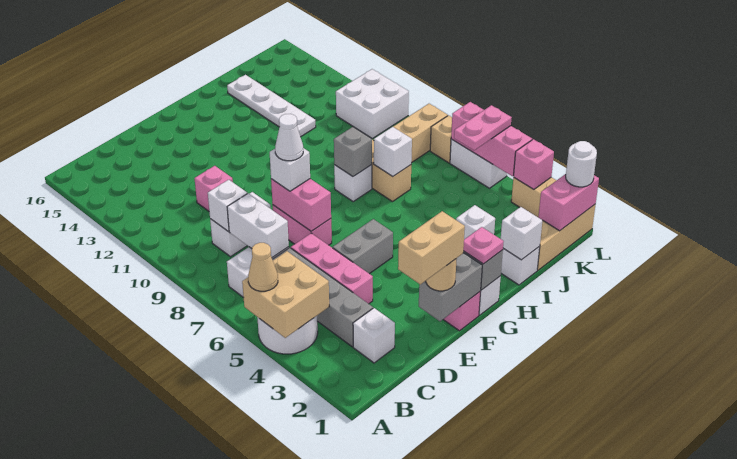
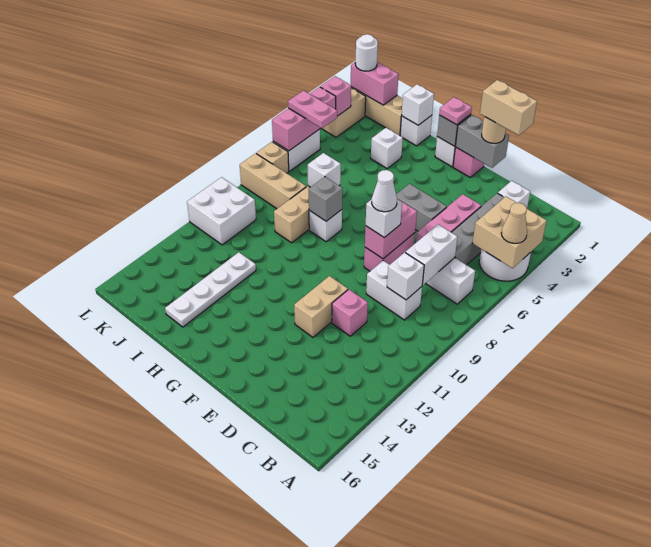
none -> tan brick E11:E12 level 1

